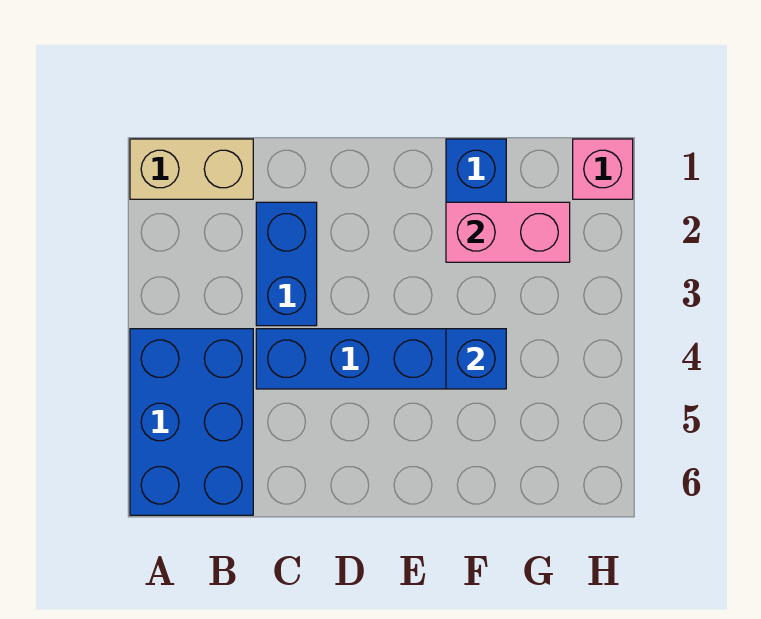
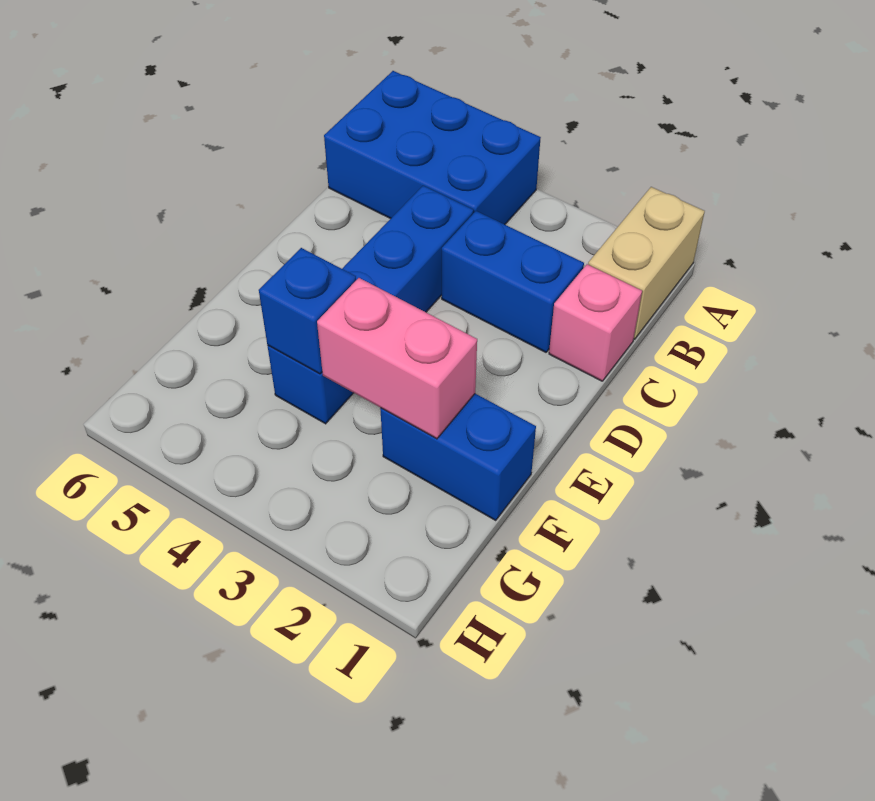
pink brick F2:G2 level 2 -> pink brick F2:F3 level 2
pink brick H1 level 1 -> pink brick C1 level 1

